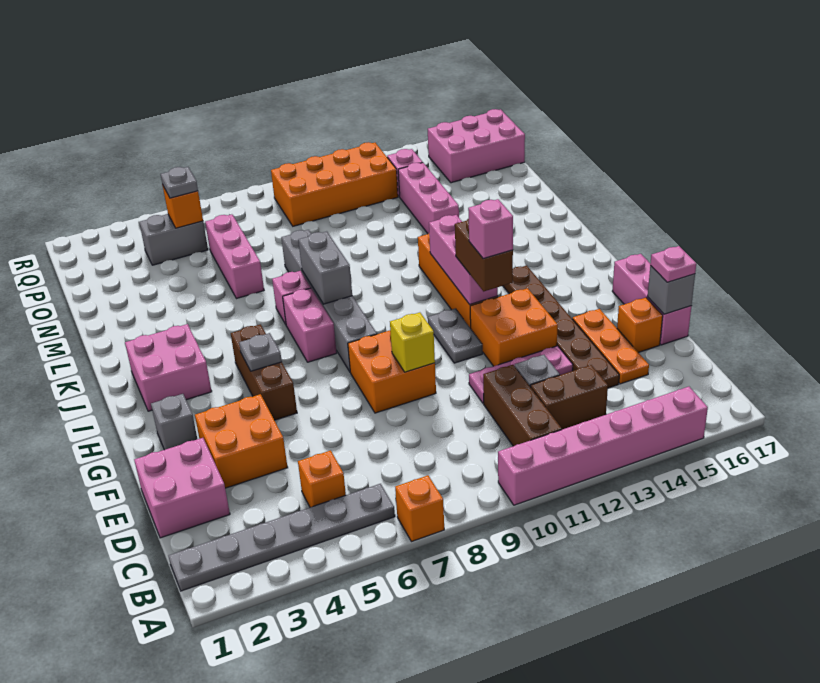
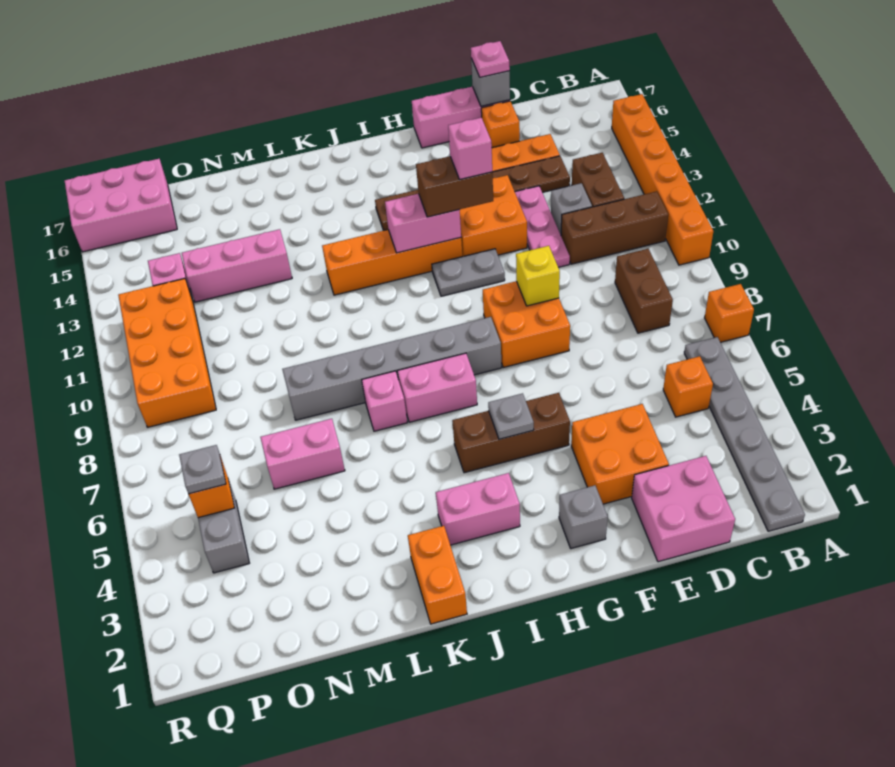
pink brick A10:A15 level 1 -> orange brick A10:A15 level 1
none -> brown brick C8:C9 level 1
pink brick H12:J12 level 2 -> pink brick H12:I12 level 2
pink brick I2:J3 level 1 -> pink brick I3:J3 level 1
grey brick J8:K8 level 2 -> none
none -> orange brick K1:K2 level 1
pink brick M6:O6 level 1 -> pink brick M6:N6 level 1
pink brick P15:Q17 level 1 -> pink brick P16:R17 level 1

